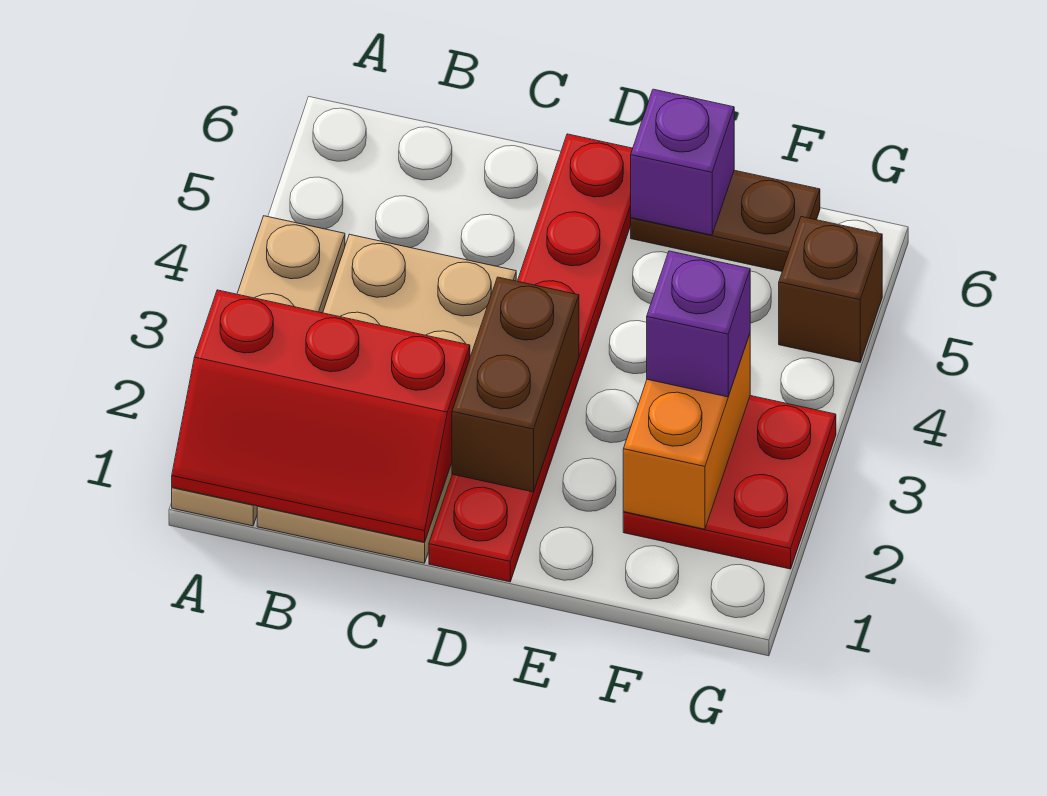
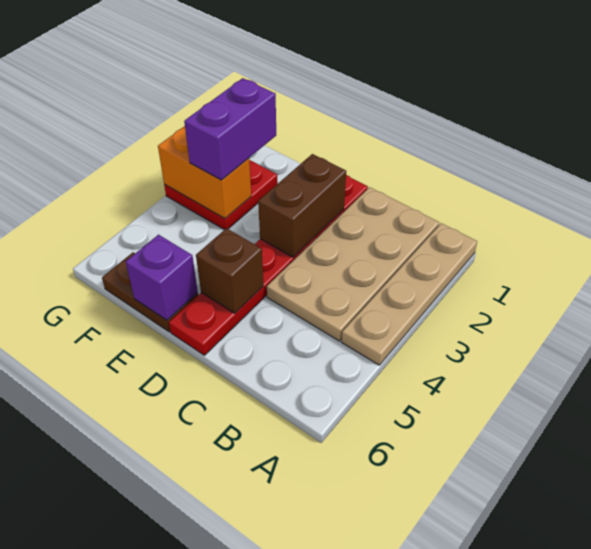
red slope A1:C2 level 2 top 2 -> none
orange brick F2:F3 level 2 -> orange brick F3:G3 level 2
purple brick F3 level 3 -> purple brick F2:F3 level 3
brown brick G5 level 1 -> brown brick D5 level 2

